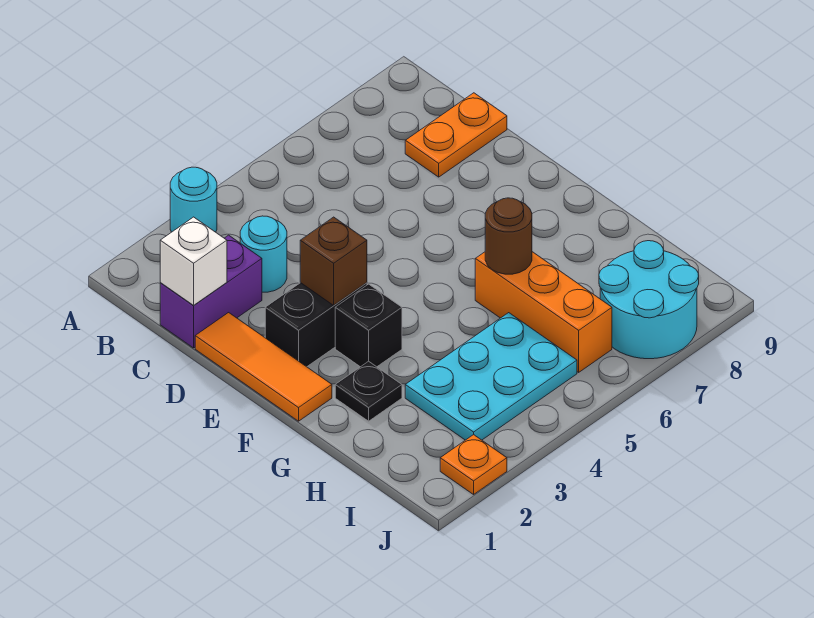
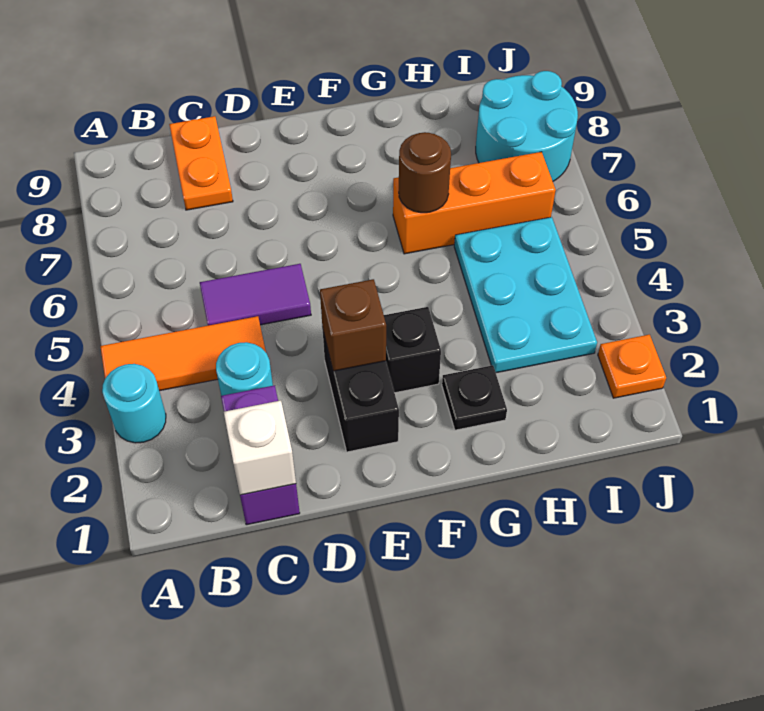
none -> purple tile C5:D5 level 1
orange tile D1:F1 level 1 -> orange tile A4:C4 level 1

